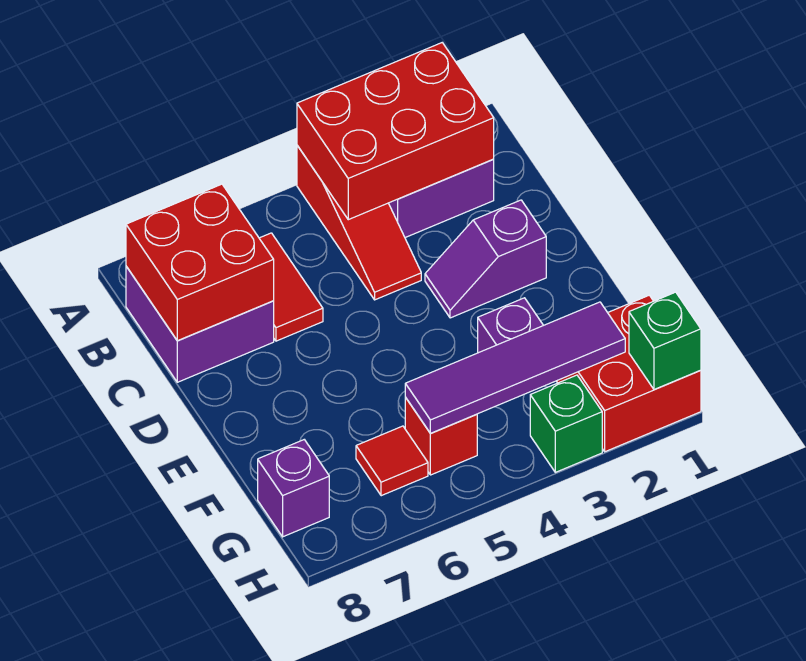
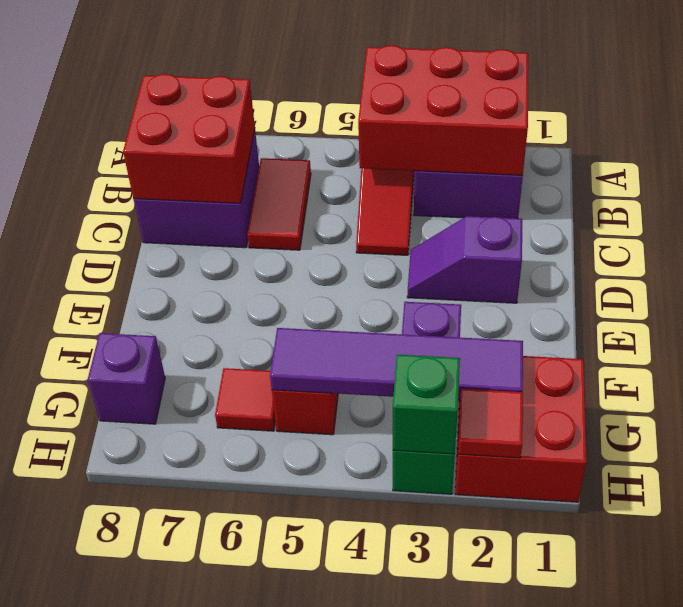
green brick H1 level 2 -> green brick H3 level 2
none -> red tile H2 level 2

